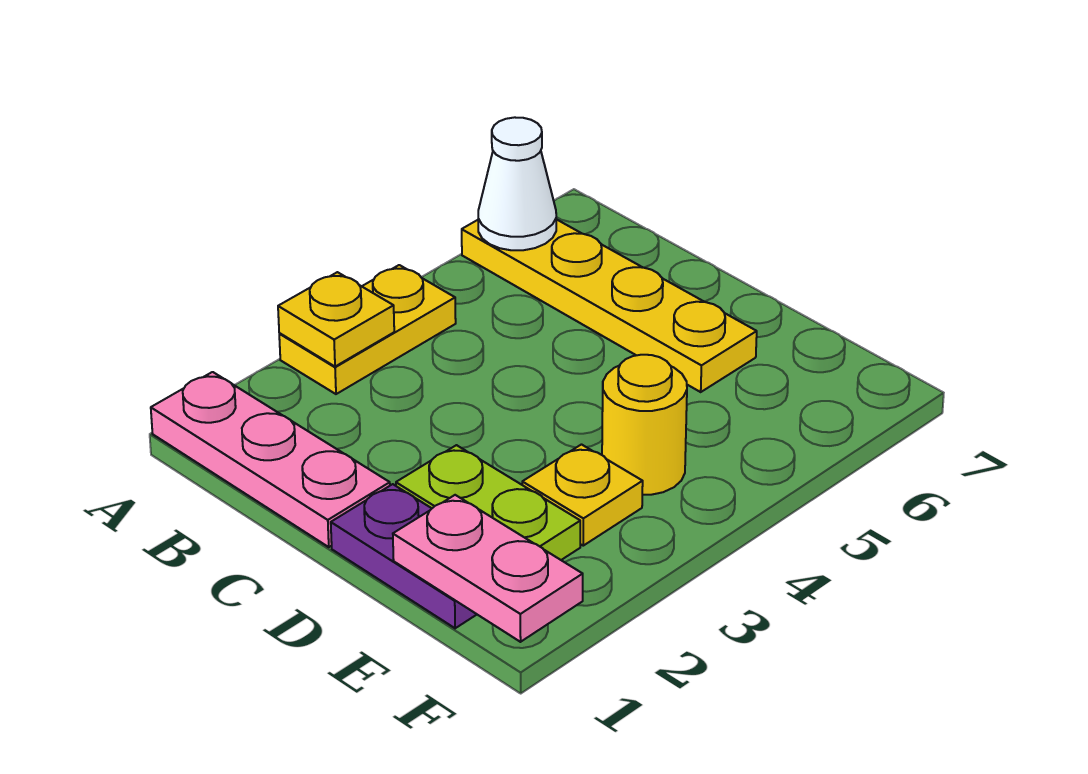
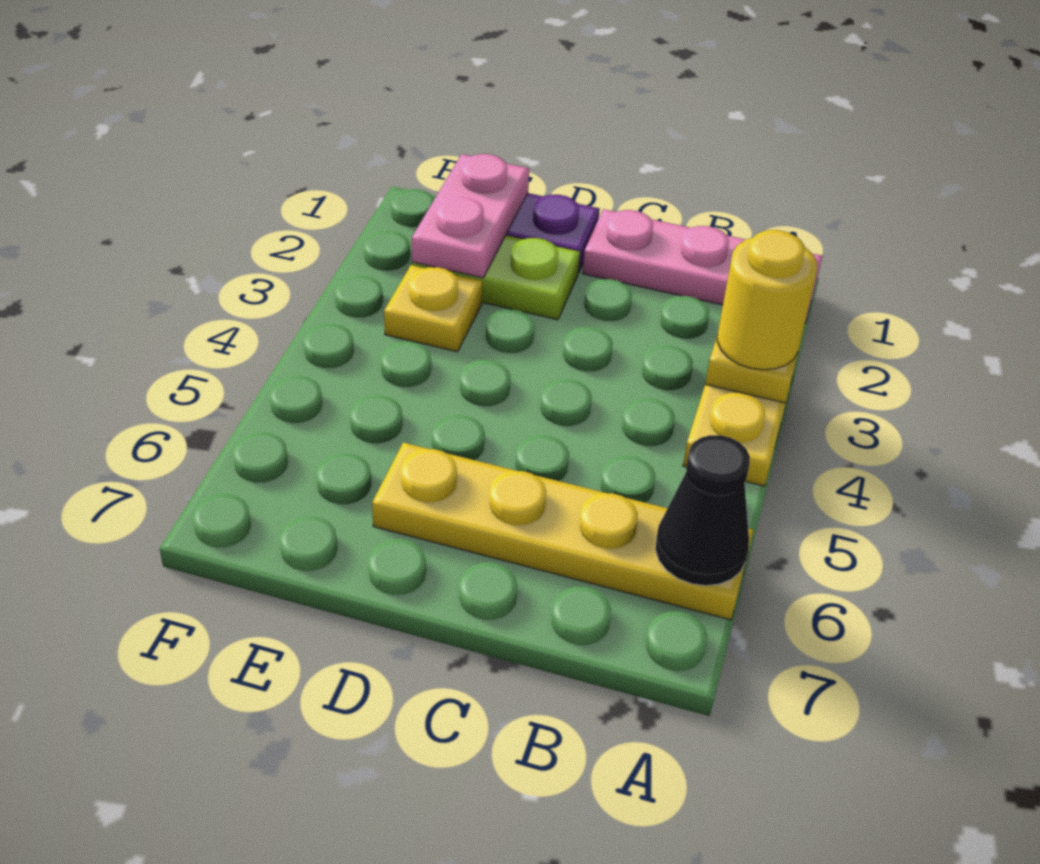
white cone A6 level 2 -> black cone A6 level 2
pink plate E1:F1 level 2 -> pink plate E1:E2 level 2
yellow round brick E4 level 1 -> yellow round brick A3 level 3

